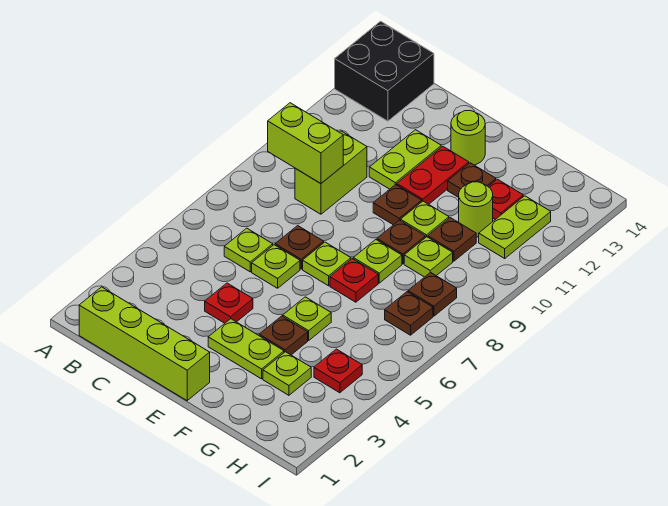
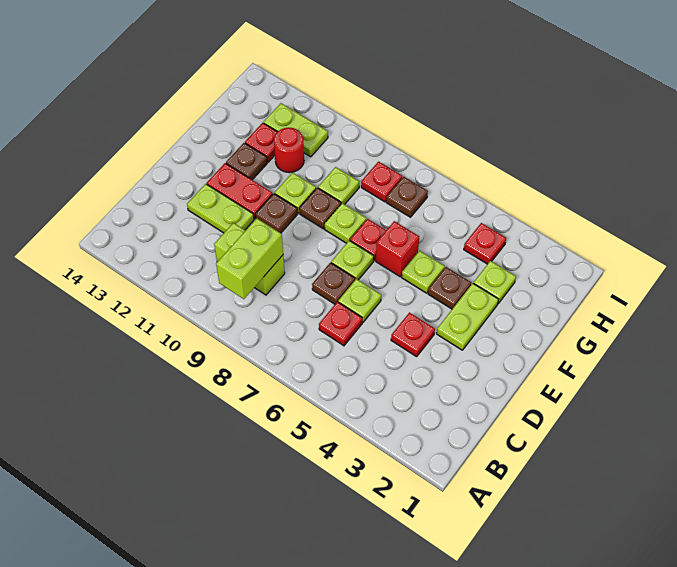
black brick A13:B14 level 1 -> none
lime brick B1:E1 level 1 -> none
lime plate C6 level 1 -> red plate C6 level 1
lime round brick E13 level 1 -> none
none -> red brick F6 level 1
brown plate G10 level 1 -> none
lime round brick G11 level 1 -> red round brick G11 level 1
brown plate H8 level 1 -> red plate H8 level 1

